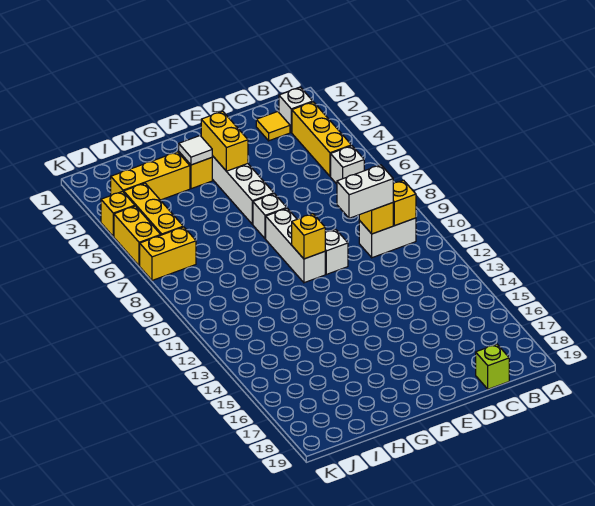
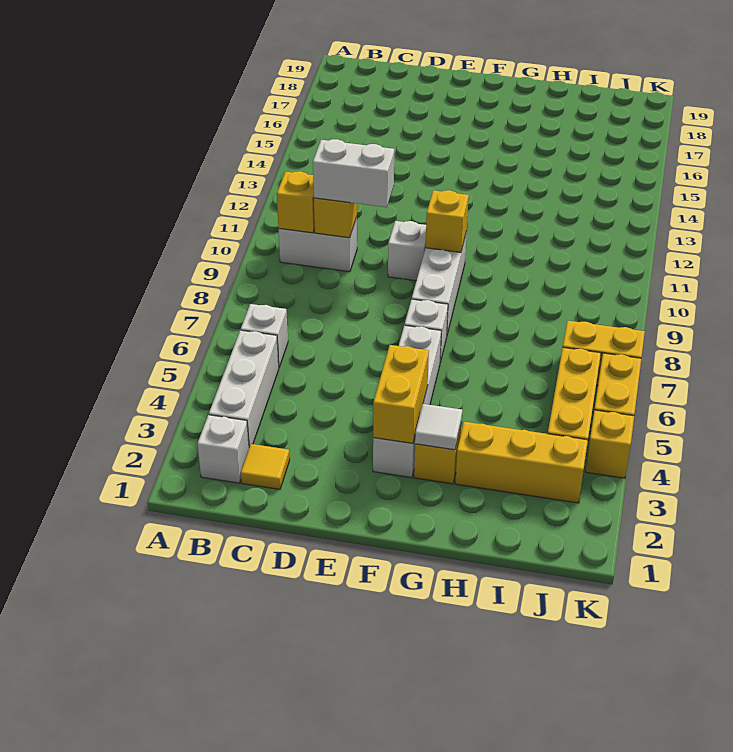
yellow brick B3:B5 level 1 -> white brick B3:B5 level 1
lime brick C19 level 1 -> none

